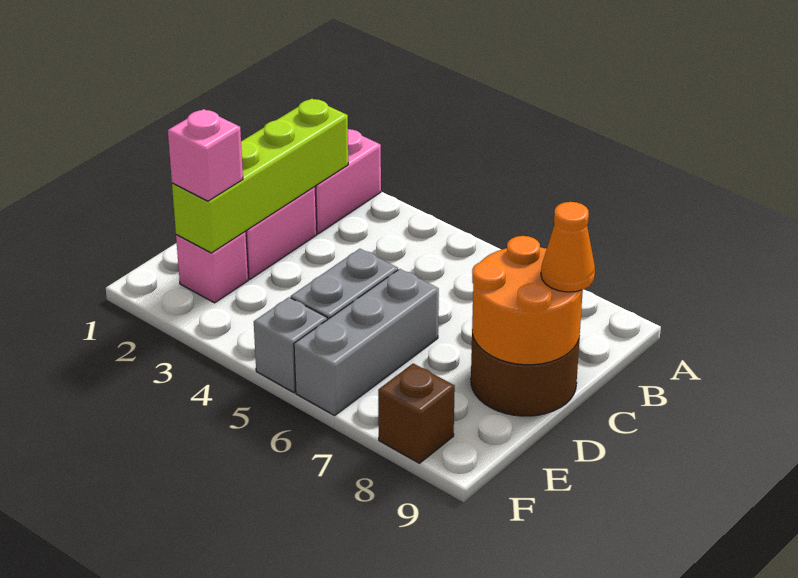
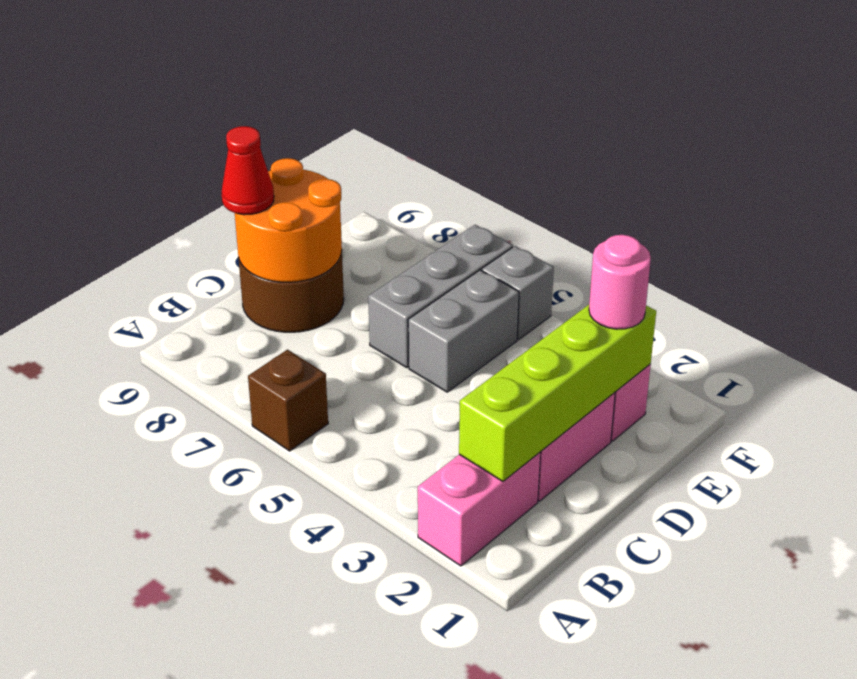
orange cone C9 level 3 -> red cone C9 level 3
pink brick E2 level 3 -> pink round brick E2 level 3
brown brick F8 level 1 -> brown brick A6 level 1

